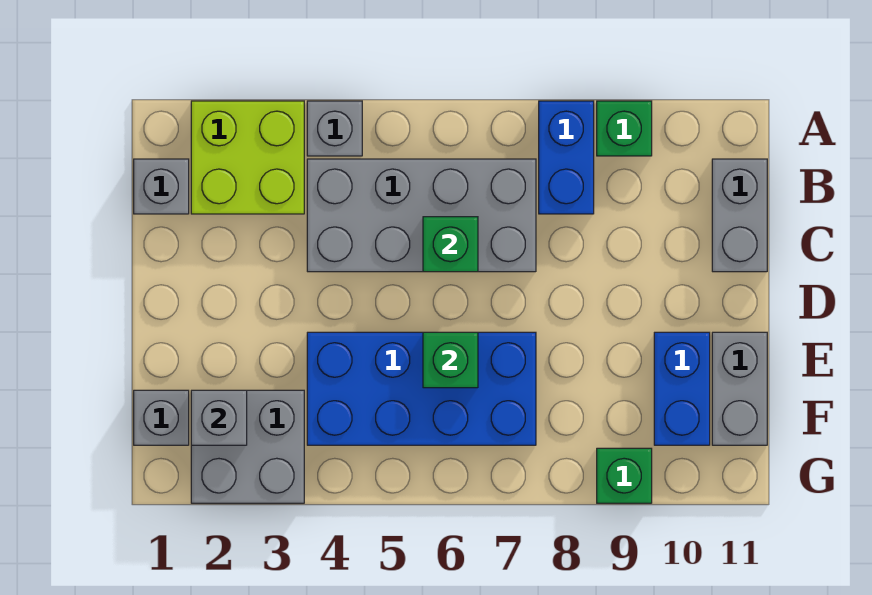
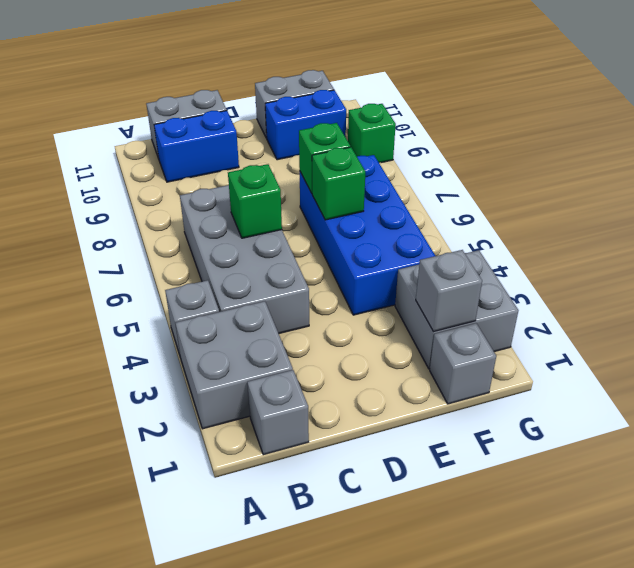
lime brick A2:B3 level 1 -> grey brick A2:B3 level 1
blue brick A8:B8 level 1 -> blue brick B10:C10 level 1
green brick A9 level 1 -> green brick E7 level 2

